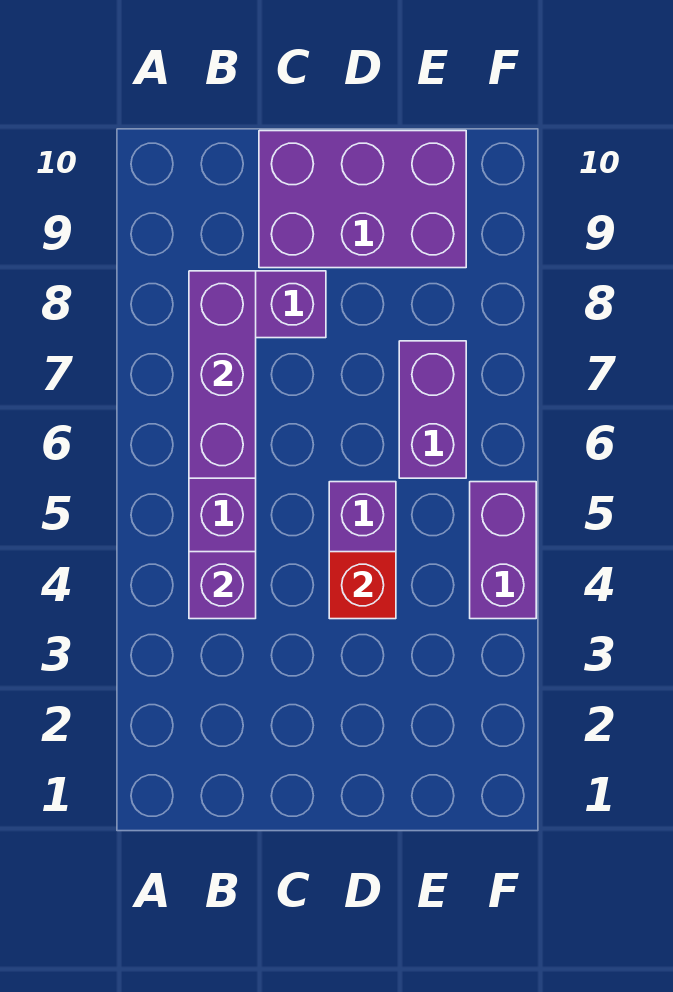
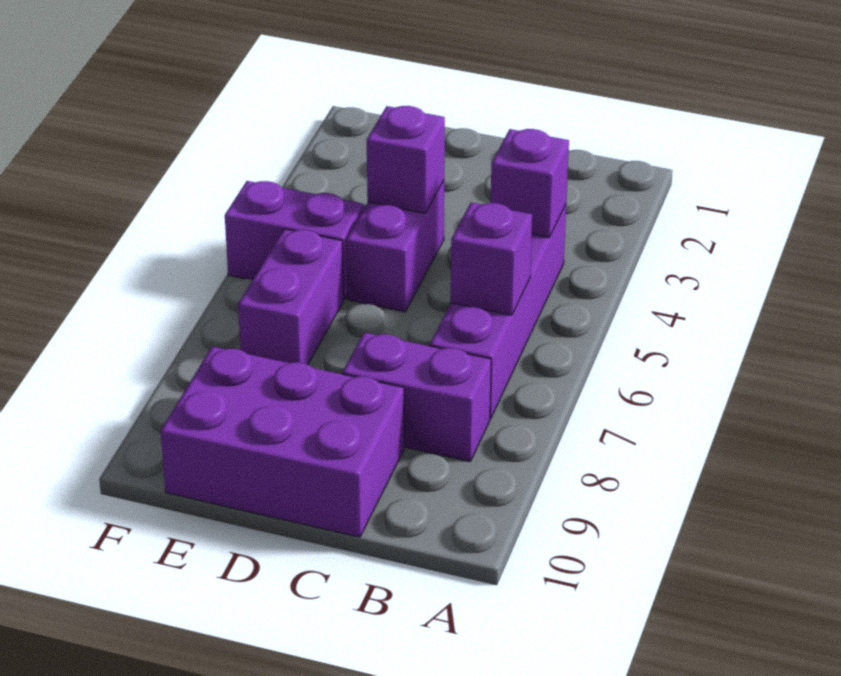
purple brick B6:B8 level 2 -> purple brick B6 level 2
red brick D4 level 2 -> purple brick D4 level 2
purple brick F4:F5 level 1 -> purple brick E5:F5 level 1

